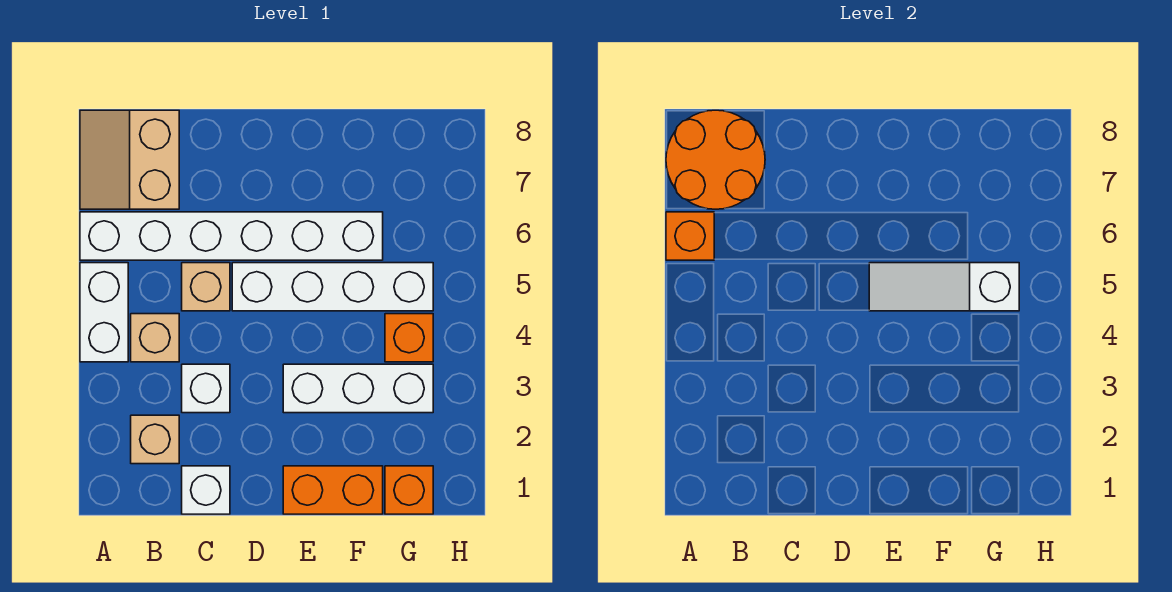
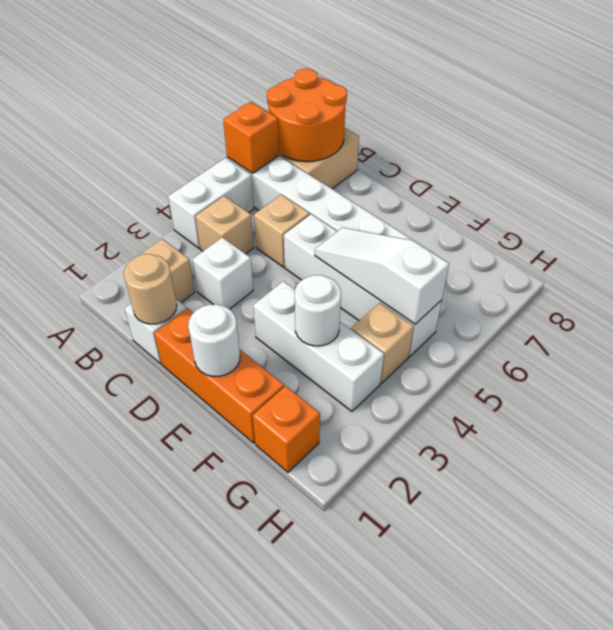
none -> tan round brick C1 level 2
orange brick E1:F1 level 1 -> orange brick D1:F1 level 1
none -> white round brick E1 level 2
none -> white round brick F3 level 2
orange brick G4 level 1 -> tan brick G4 level 1

